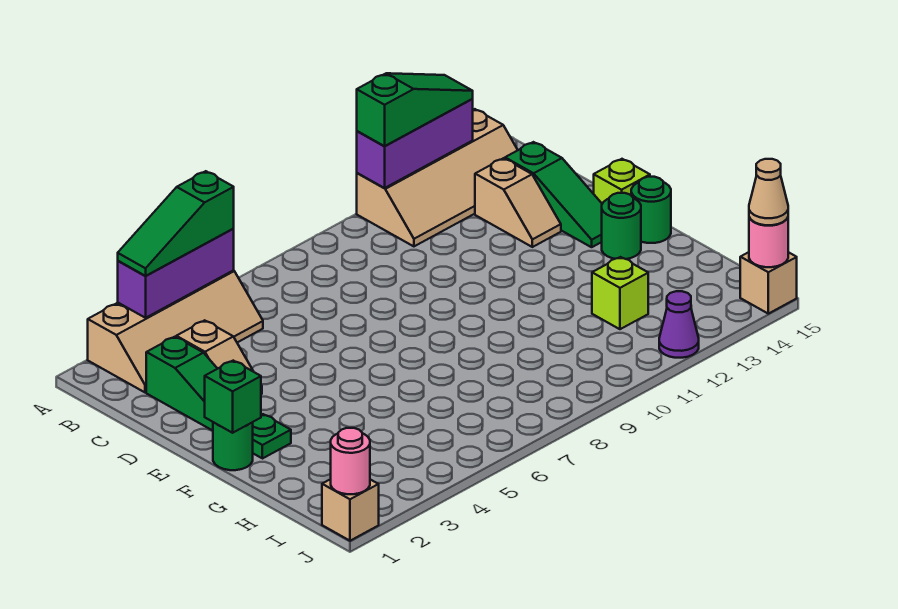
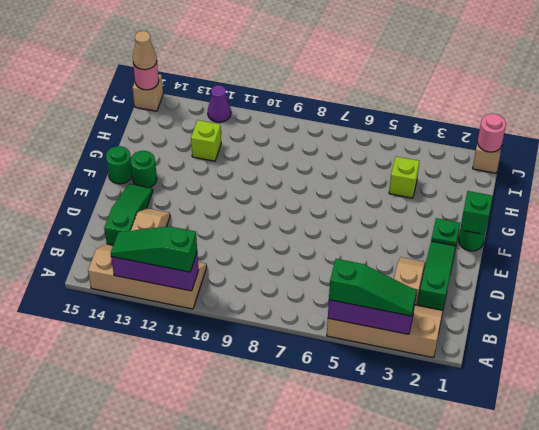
lime brick E15 level 1 -> lime brick H4 level 1

